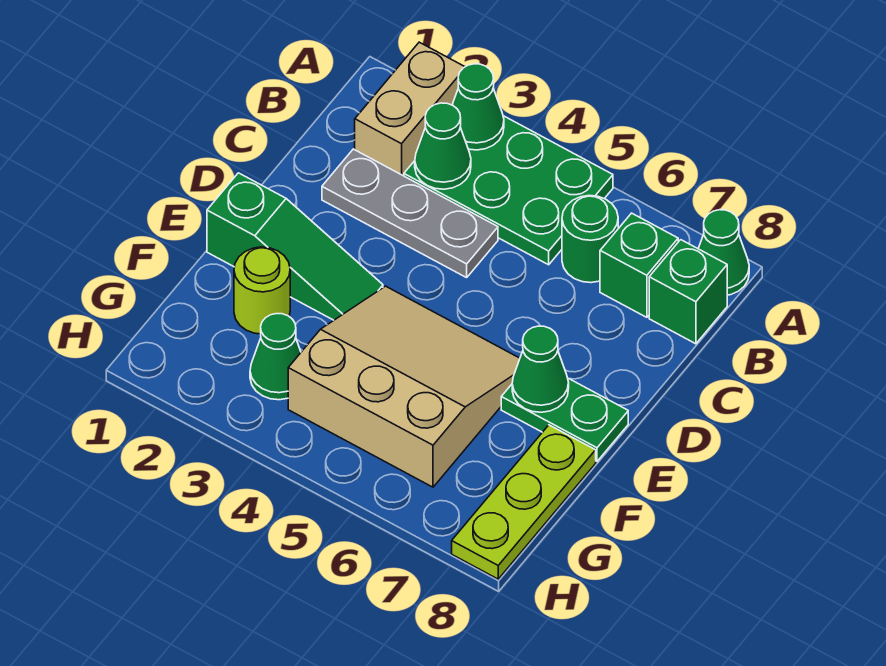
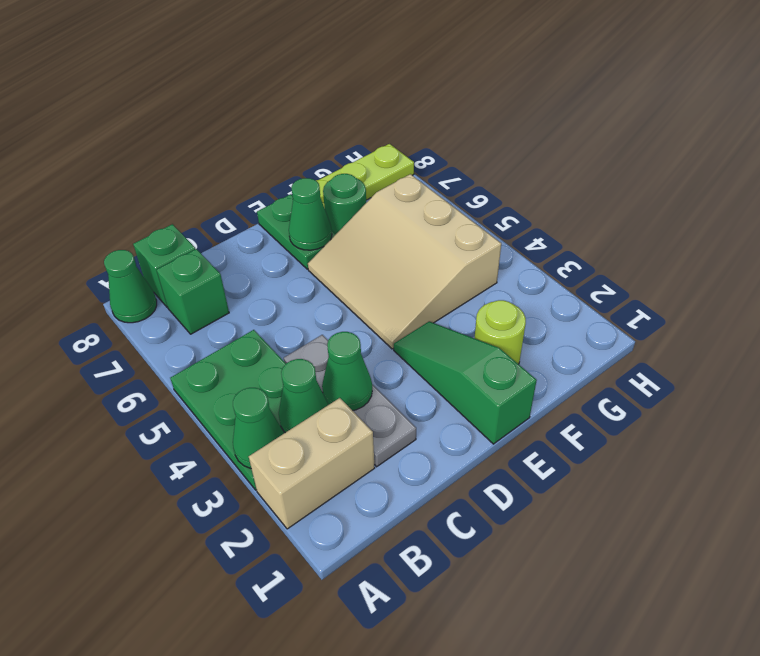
green round brick B6 level 1 -> green round brick F7 level 1
green cone G3 level 1 -> green cone C3 level 2

